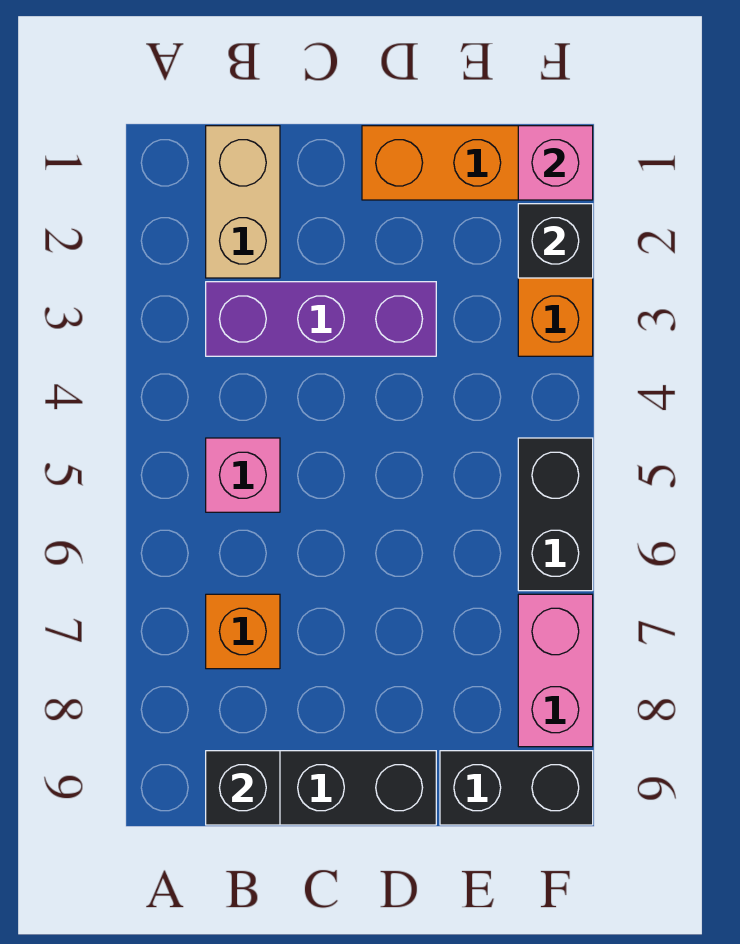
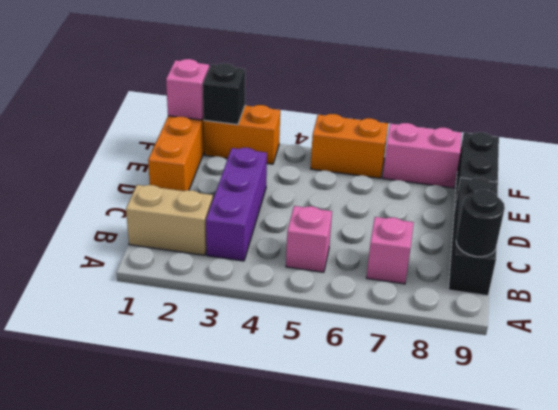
orange brick B7 level 1 -> pink brick B7 level 1
black brick B9 level 2 -> black round brick B9 level 2
black brick F5:F6 level 1 -> orange brick F5:F6 level 1

